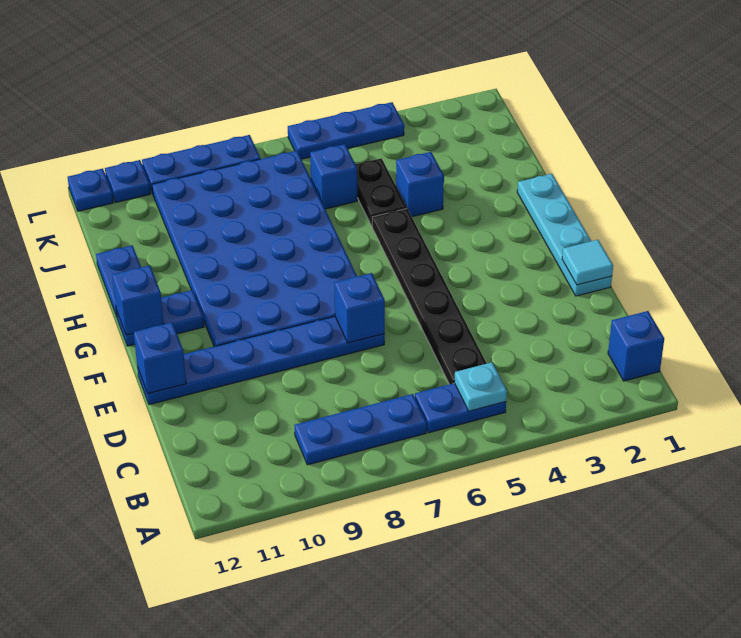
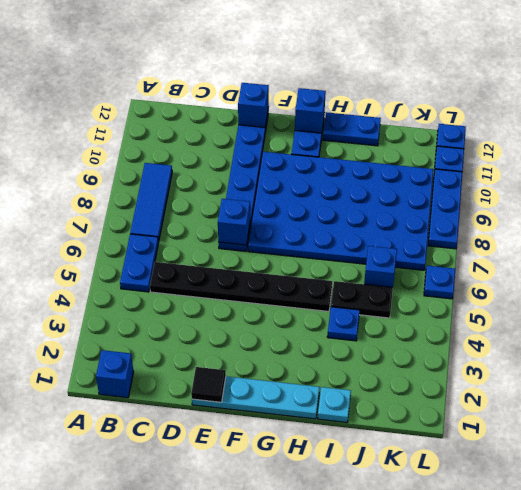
cyan plate B5 level 2 -> cyan plate I1 level 1
blue plate B7:B9 level 1 -> blue tile B7:B9 level 1
cyan tile E1 level 2 -> black tile E1 level 2
blue brick I4 level 1 -> blue plate I4 level 1
blue plate L4:L6 level 1 -> blue plate L6 level 1

